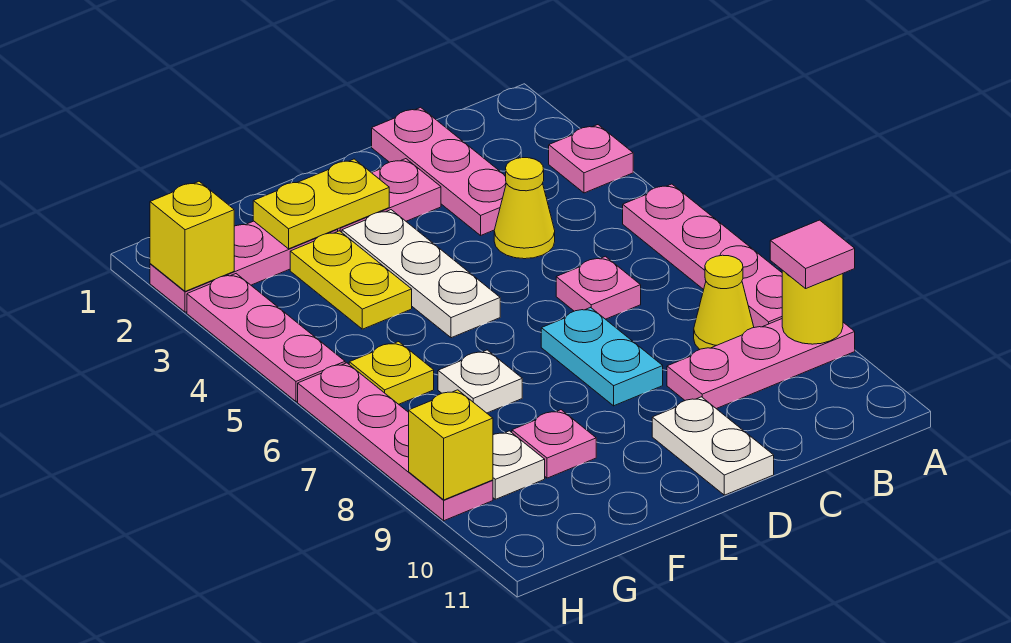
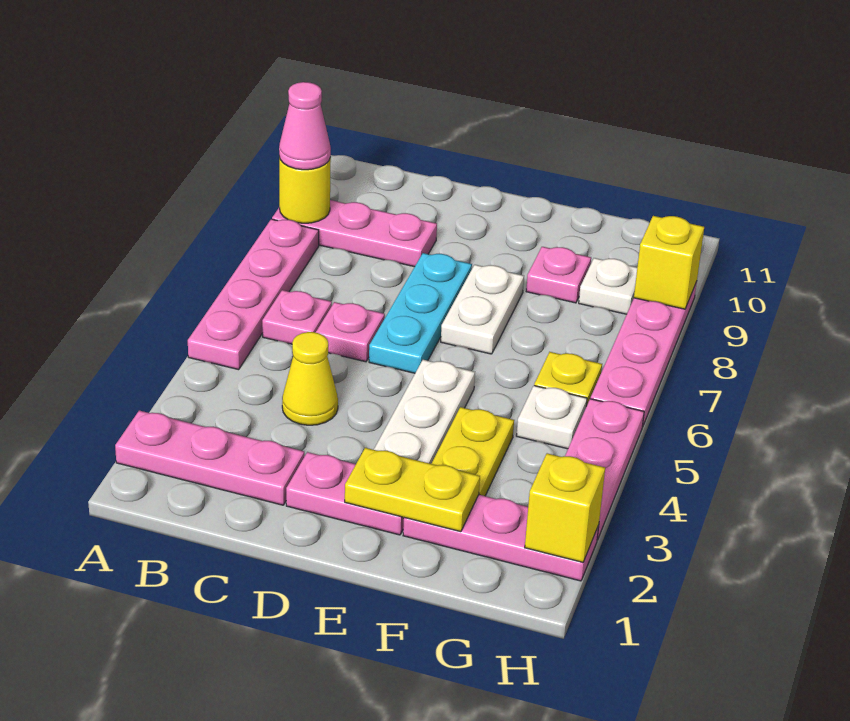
pink plate A3 level 1 -> pink plate B6 level 1
pink tile A9 level 3 -> pink cone A9 level 3
yellow cone B8 level 1 -> none
pink plate C1:C3 level 1 -> pink plate A2:C2 level 1
cyan plate D7:D8 level 1 -> cyan plate D6:D8 level 1
white plate D10:D11 level 1 -> white plate E7:E8 level 1
white plate F7 level 1 -> white plate G5 level 1

